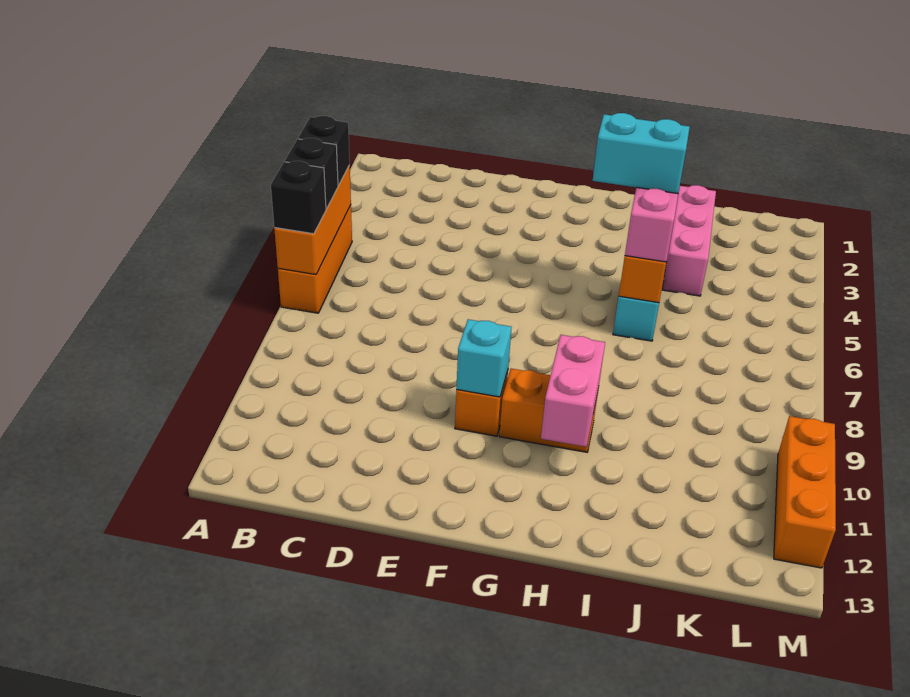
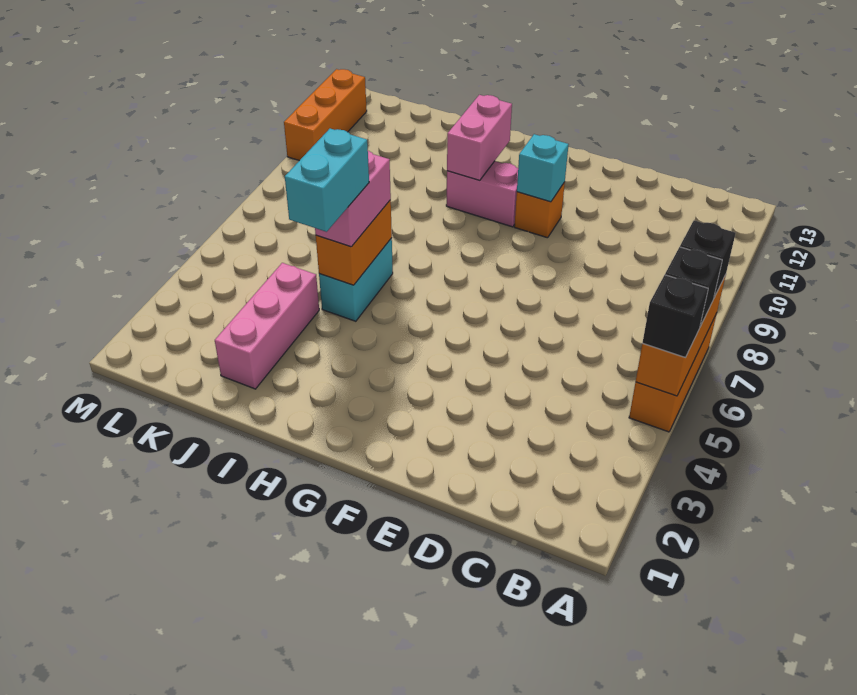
orange brick G10:H10 level 1 -> pink brick G10:H10 level 1
cyan brick H5:I5 level 4 -> cyan brick I4:I5 level 4

